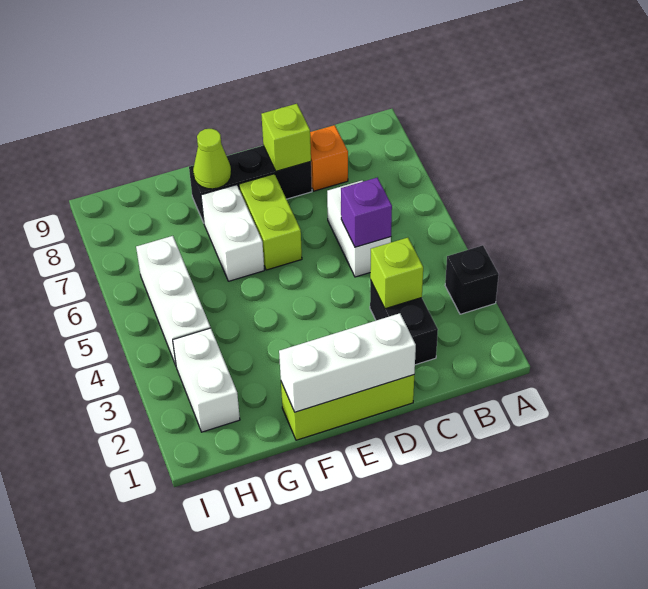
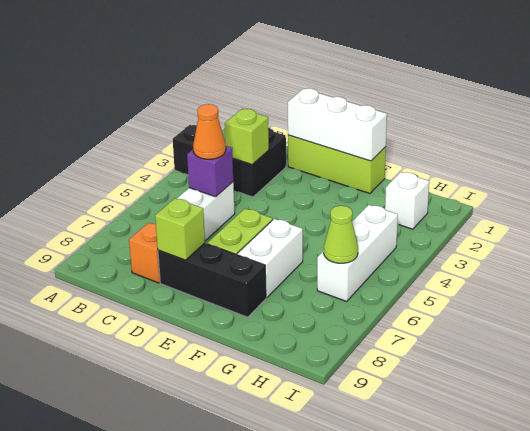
none -> orange cone C5 level 3
lime cone F8 level 2 -> lime cone H6 level 2
white brick H2:H3 level 1 -> white brick H2 level 1

